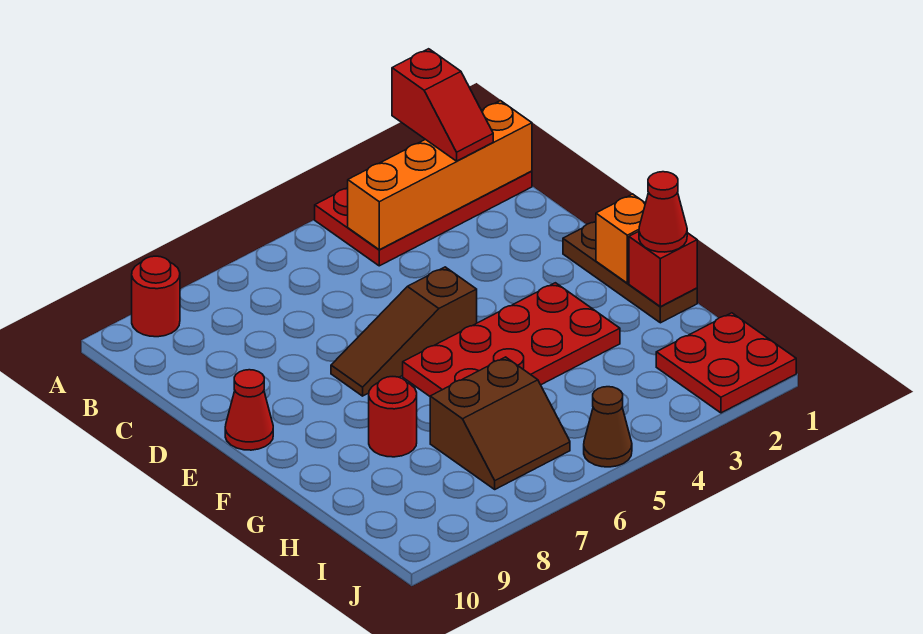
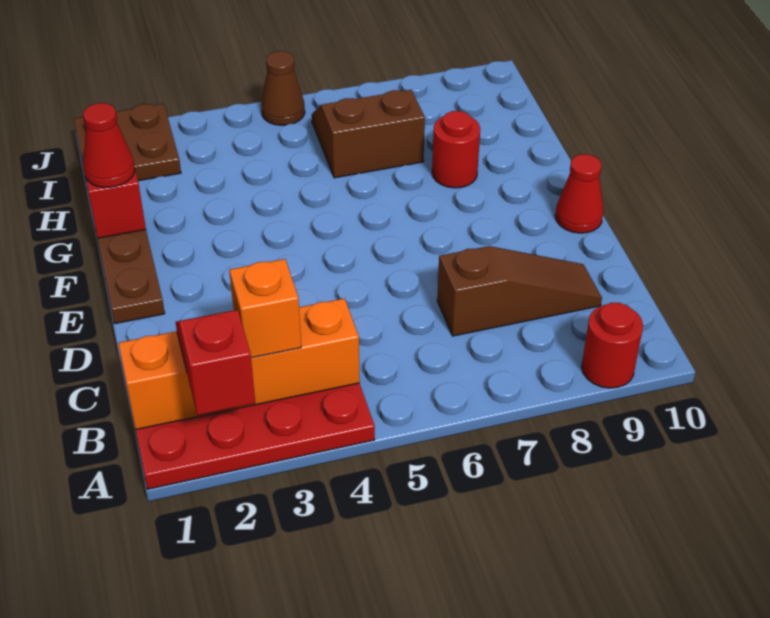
brown slope E5:E7 level 1 top 5 -> brown slope C7:C9 level 1 top 7
orange brick F1 level 2 -> orange brick B3 level 3
red plate F3:G6 level 1 -> none
red plate I1:J2 level 1 -> brown plate I1:J2 level 1

